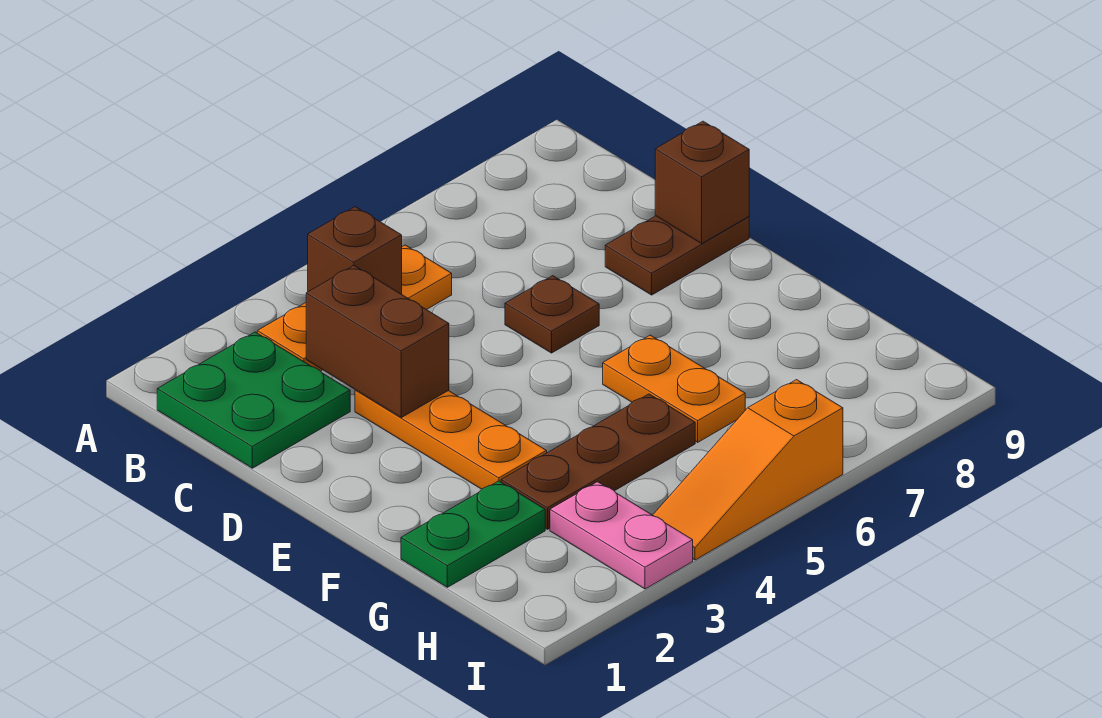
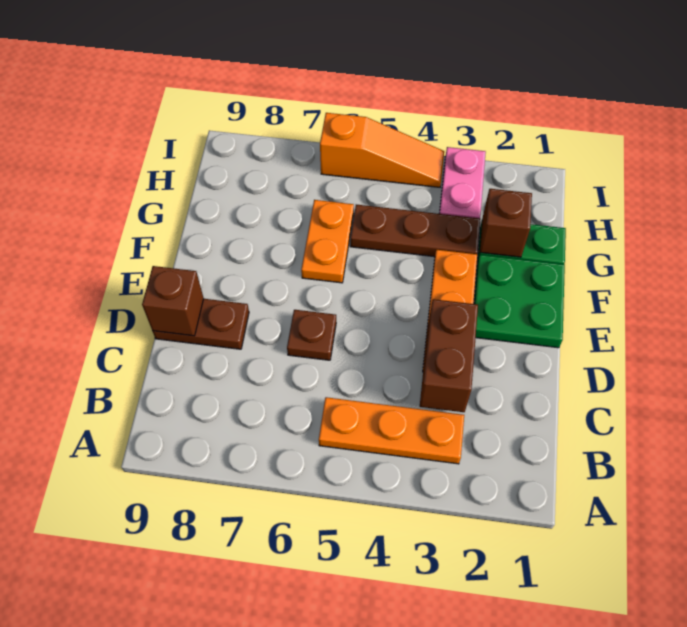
green plate B1:C2 level 1 -> green plate E1:F2 level 1
brown brick B4 level 2 -> brown brick G2 level 2

